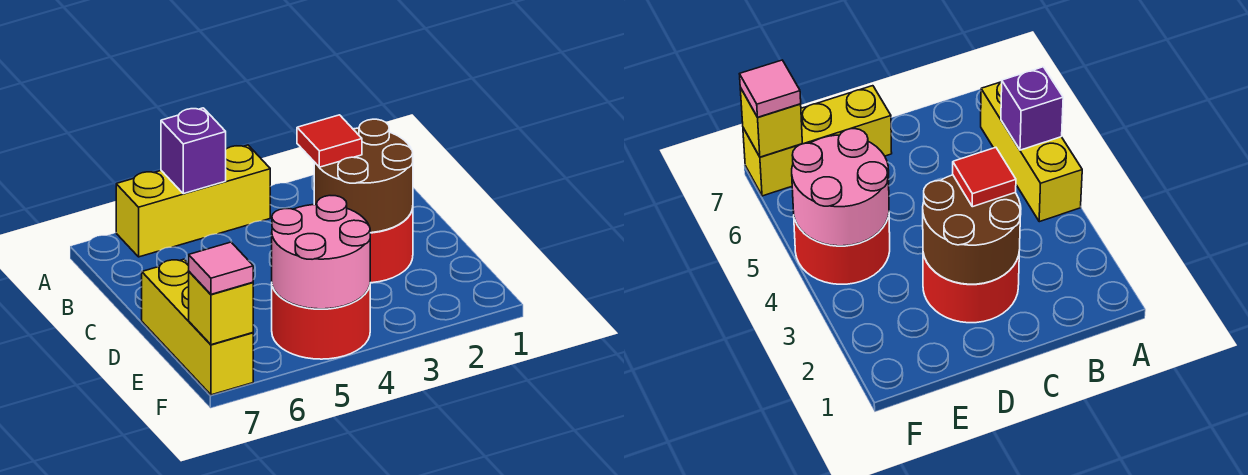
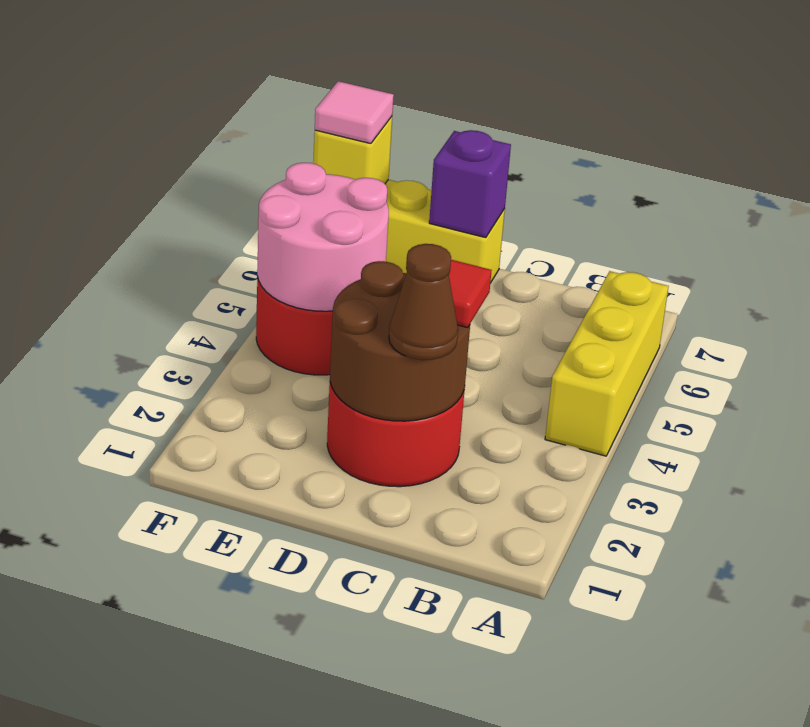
purple brick A5 level 2 -> purple brick D7 level 2
none -> brown cone C2 level 3

